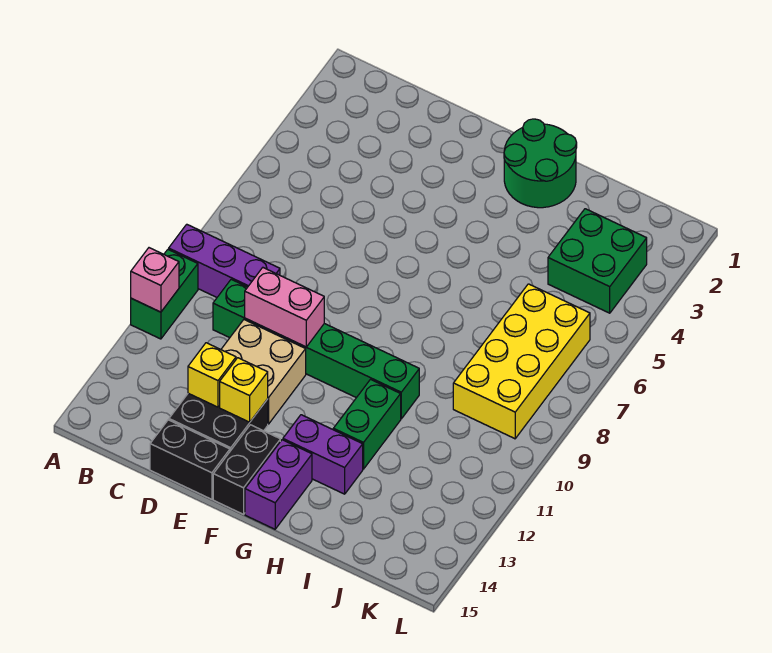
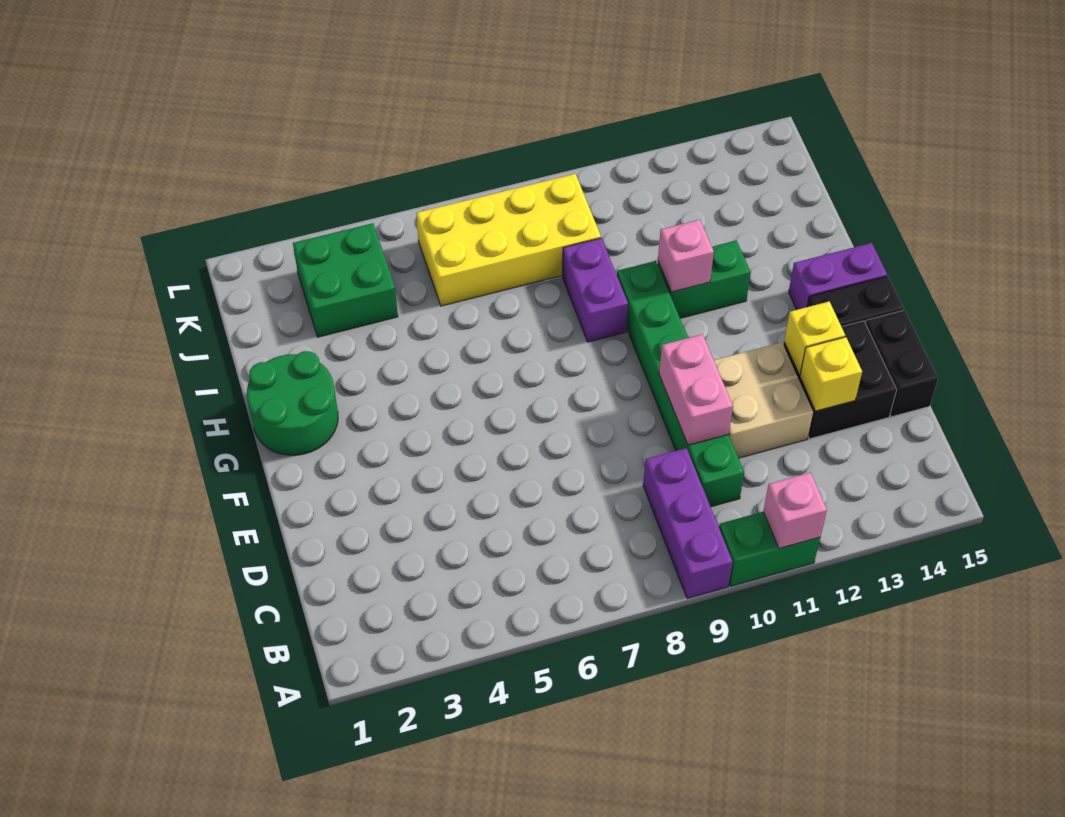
purple brick G13:H13 level 1 -> purple brick H9:I9 level 1
none -> pink brick H11 level 2

